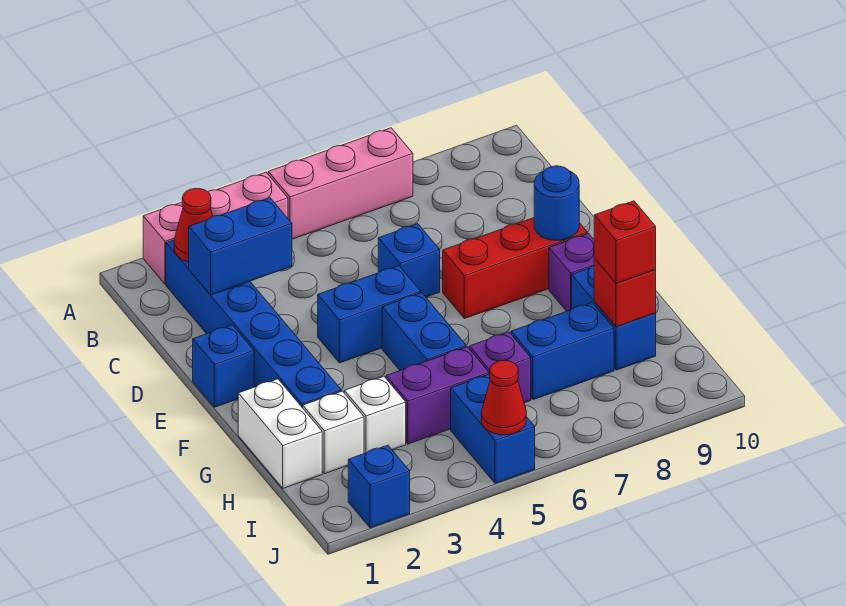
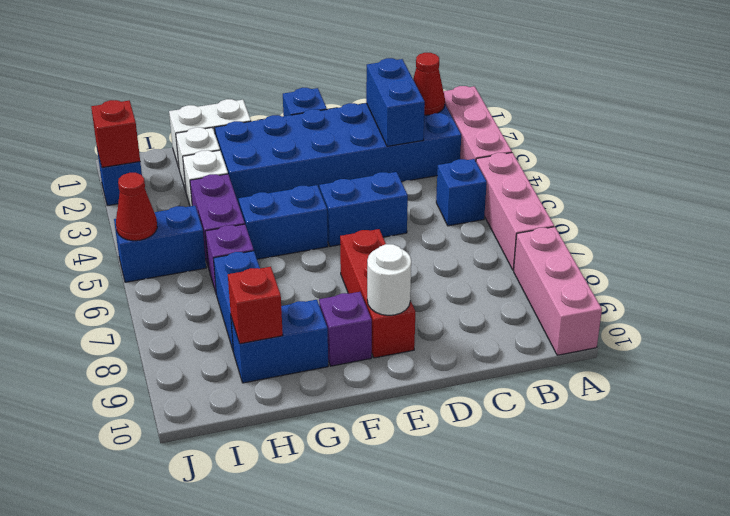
none -> pink brick A8:A10 level 1
blue brick B2:G2 level 1 -> blue brick B2:G3 level 1
blue brick D6 level 1 -> blue brick B5 level 1
blue brick E4:E5 level 1 -> blue brick D5:E5 level 1
blue round brick E9 level 2 -> white round brick E9 level 2
red brick H9 level 3 -> red brick J2 level 2

